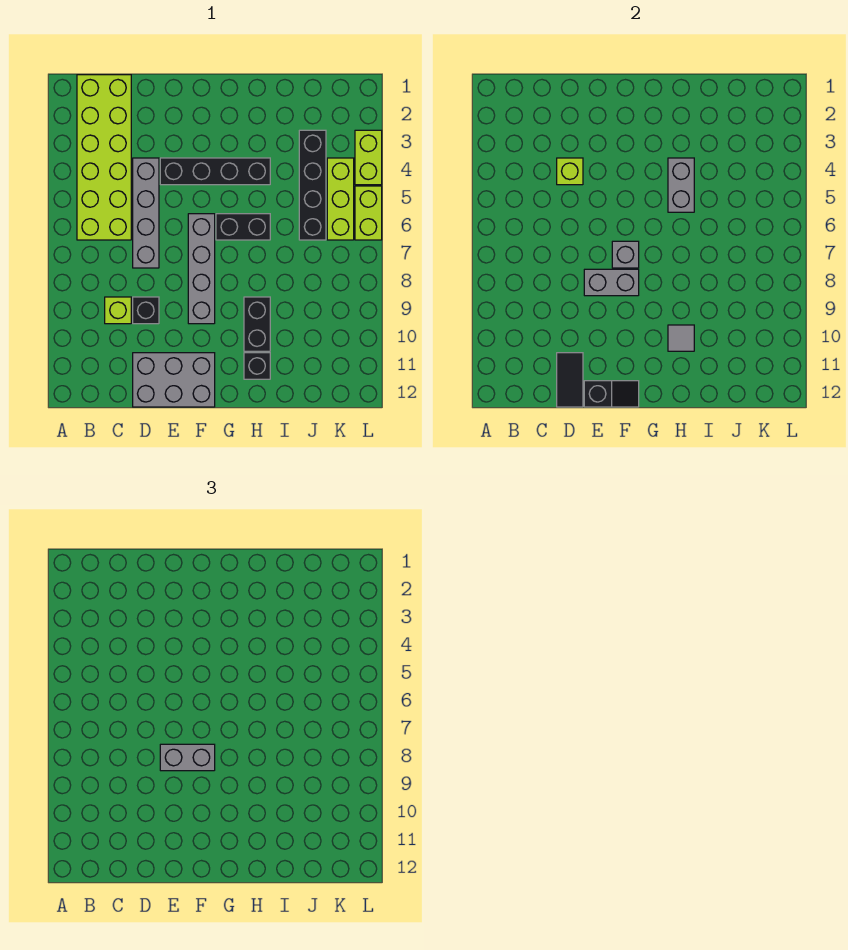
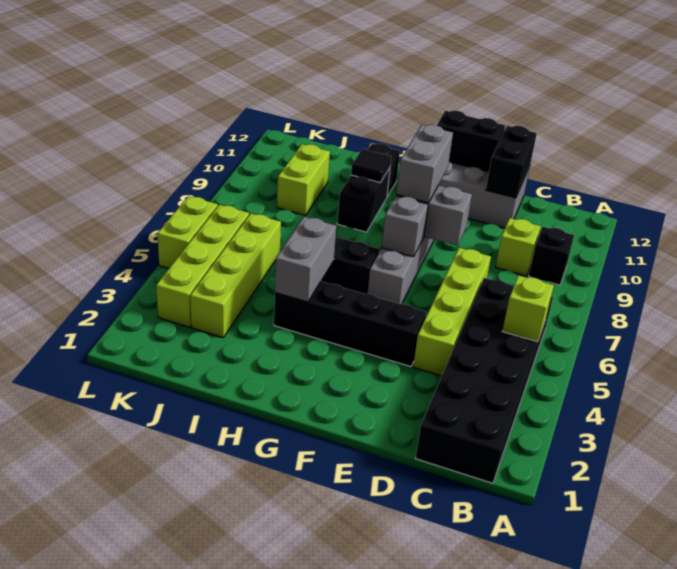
lime brick B1:C6 level 1 -> black brick B1:C6 level 1
grey brick D4:D7 level 1 -> lime brick D4:D7 level 1
lime brick D4 level 2 -> lime brick B5 level 2
black brick D9 level 1 -> black brick B9 level 1
black tile D11:D12 level 2 -> black brick D11:D12 level 2
grey brick E8:F8 level 3 -> grey brick F8:F9 level 3
black slope E12:F12 level 2 top E -> black brick E12:F12 level 2
grey tile H10 level 2 -> black tile H10 level 2
black brick J3:J6 level 1 -> lime brick J3:J6 level 1
lime brick K4:K6 level 1 -> lime brick K3:K6 level 1
lime brick L3:L4 level 1 -> lime brick J9:J10 level 1

